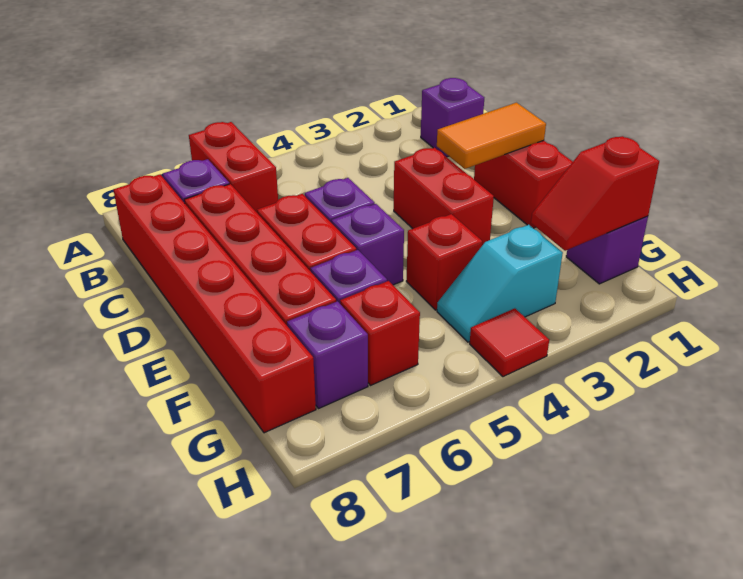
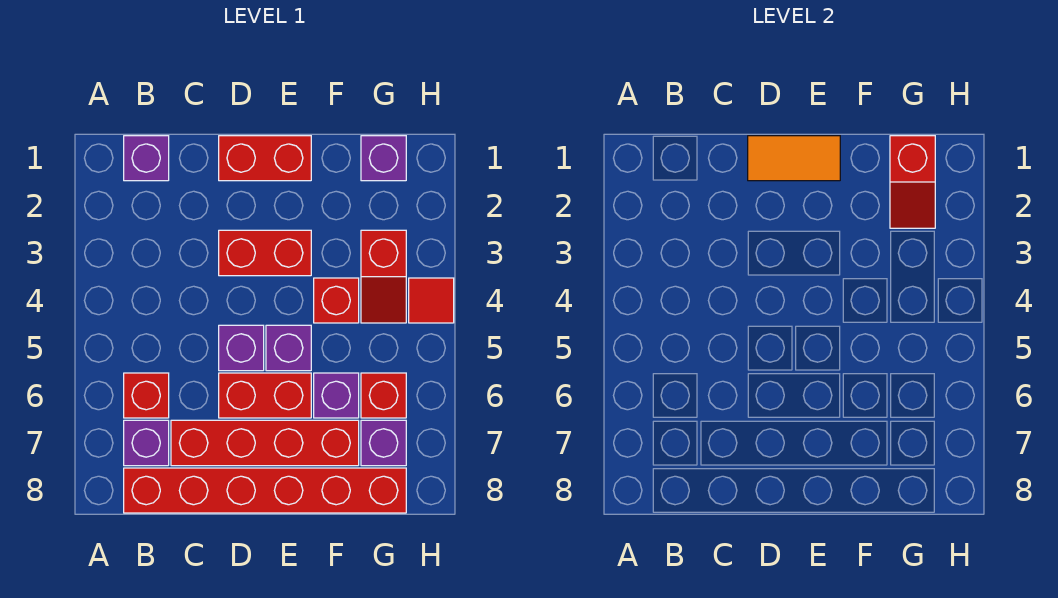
red brick A6:B6 level 1 -> red brick B6 level 1
orange tile D1:D2 level 2 -> orange tile D1:E1 level 2
cyan slope G3:G4 level 1 top 3 -> red slope G3:G4 level 1 top 3

